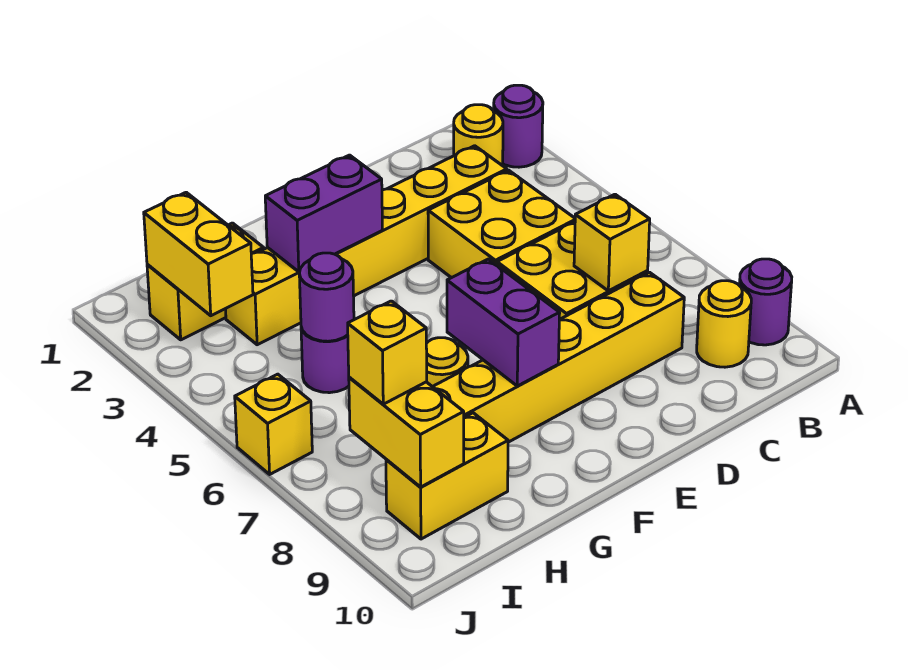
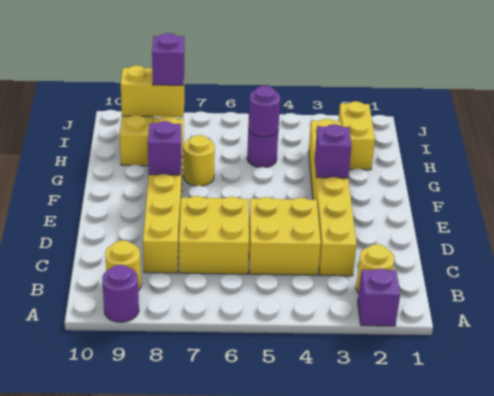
purple round brick A2 level 1 -> purple brick A2 level 1
yellow brick C7 level 2 -> none
purple brick F3:G3 level 2 -> purple brick F3 level 2
purple brick F7:F8 level 2 -> purple brick F8 level 2
yellow brick I2:I3 level 2 -> none
yellow brick I8 level 3 -> purple brick I8 level 3
yellow brick J6 level 1 -> none

